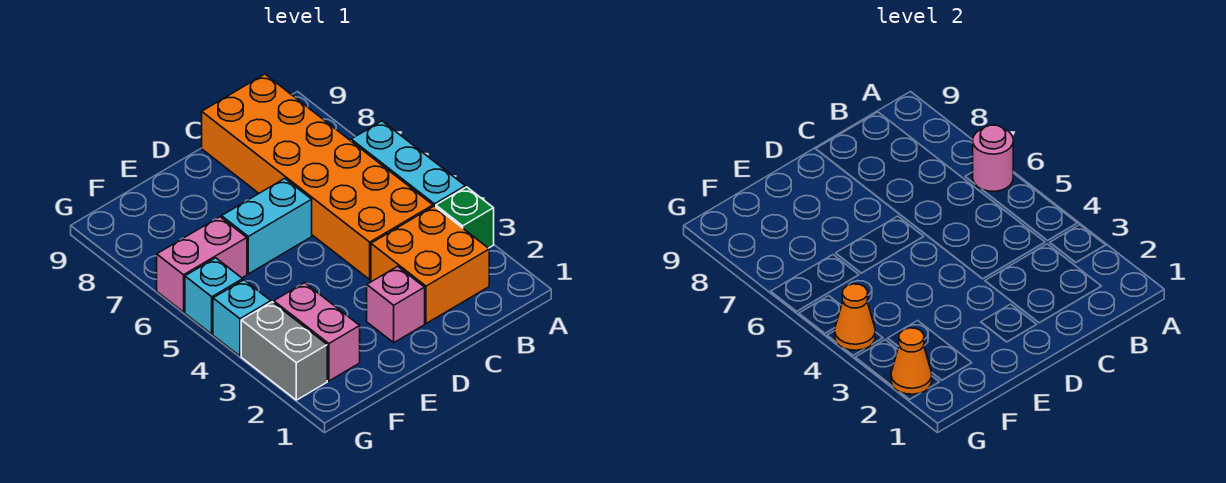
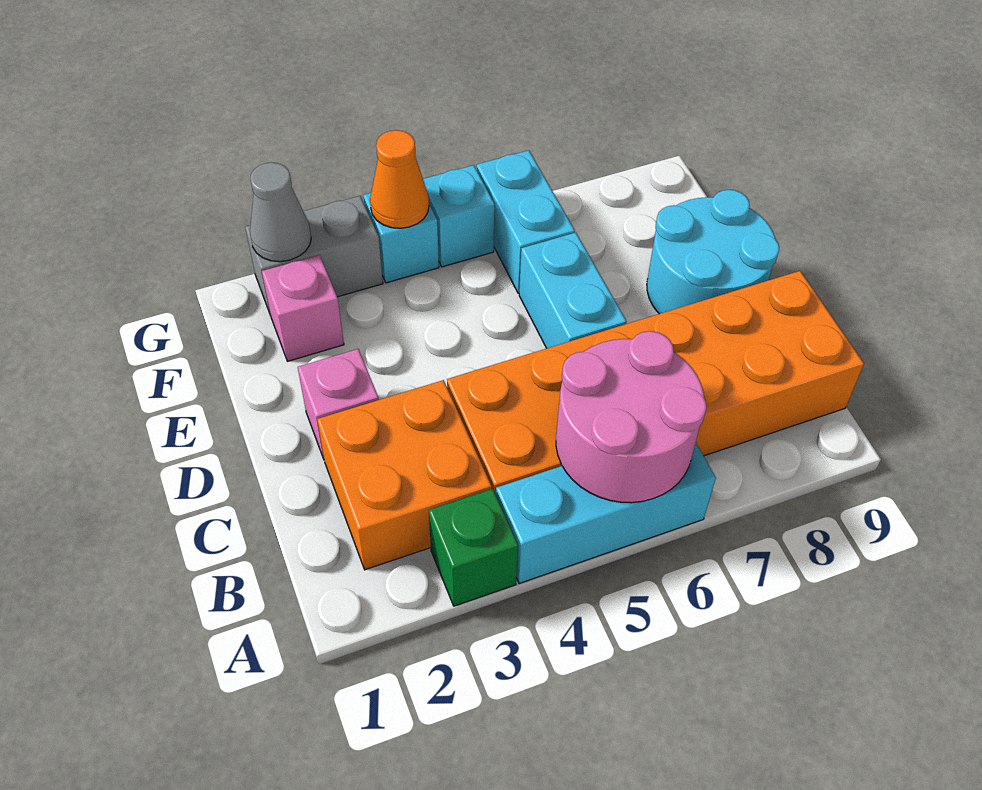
pink round brick A6 level 2 -> pink round brick A5:B6 level 2
none -> cyan round brick D8:E9 level 1
pink brick F2:F3 level 1 -> pink brick F2 level 1
pink brick F6:G6 level 1 -> cyan brick F6:G6 level 1
orange cone G2 level 2 -> grey cone G2 level 2

